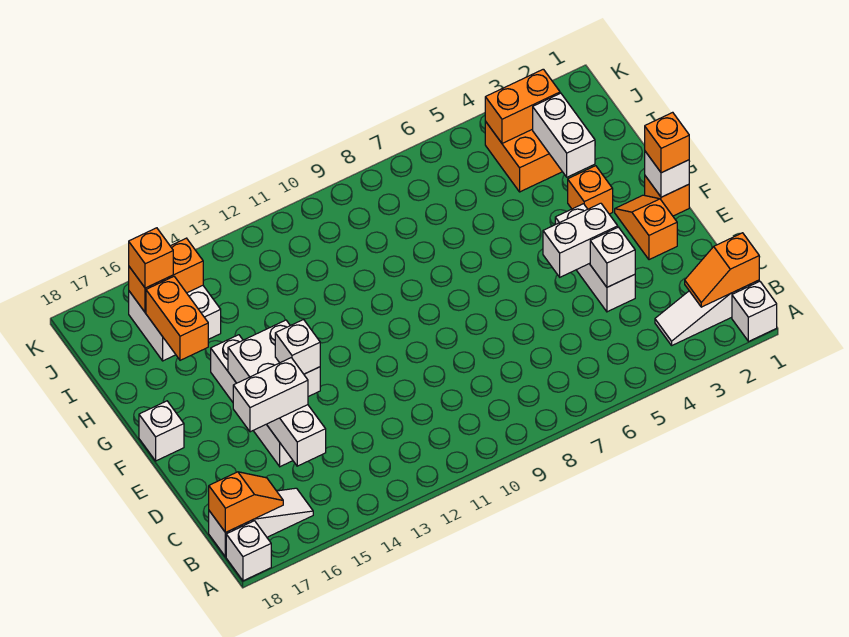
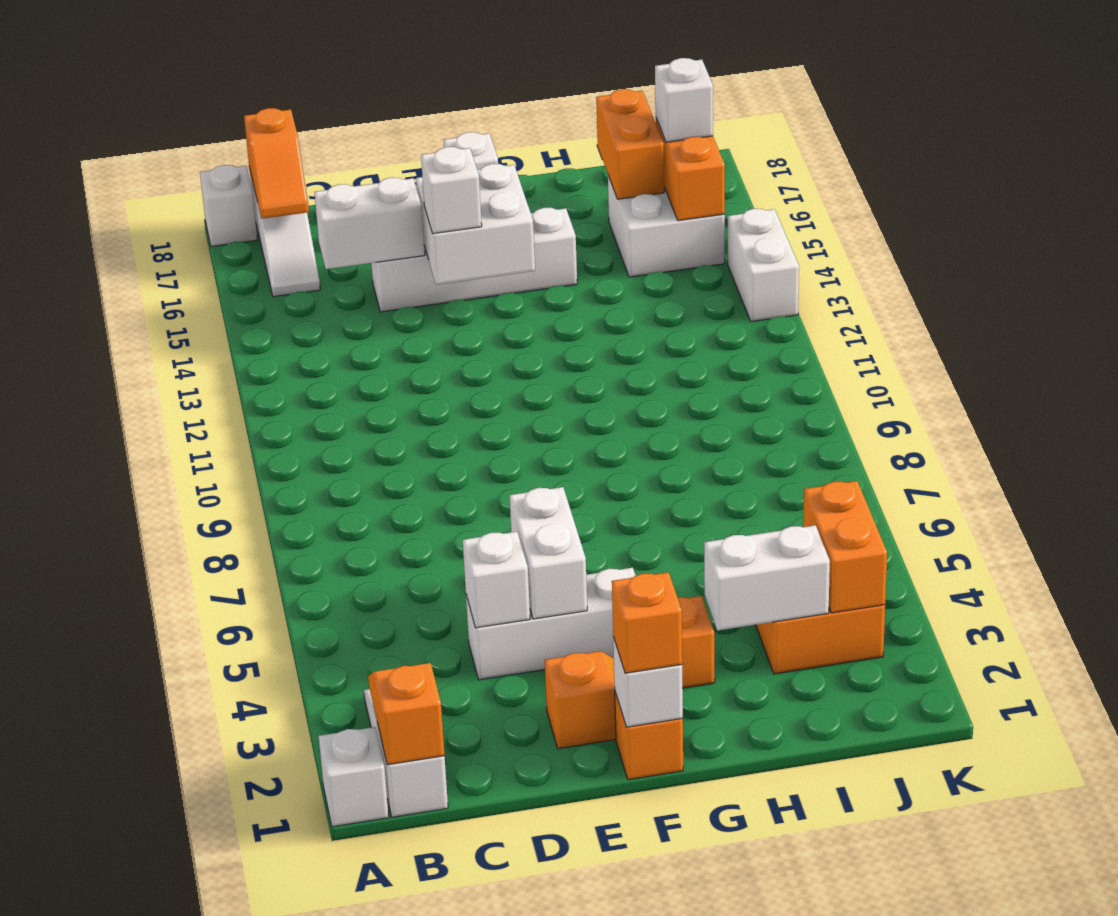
white brick D15:D16 level 3 -> white brick K13:K14 level 1
orange brick H16:I16 level 2 -> orange brick I16:I17 level 2
orange brick J16 level 3 -> white brick J16 level 3

